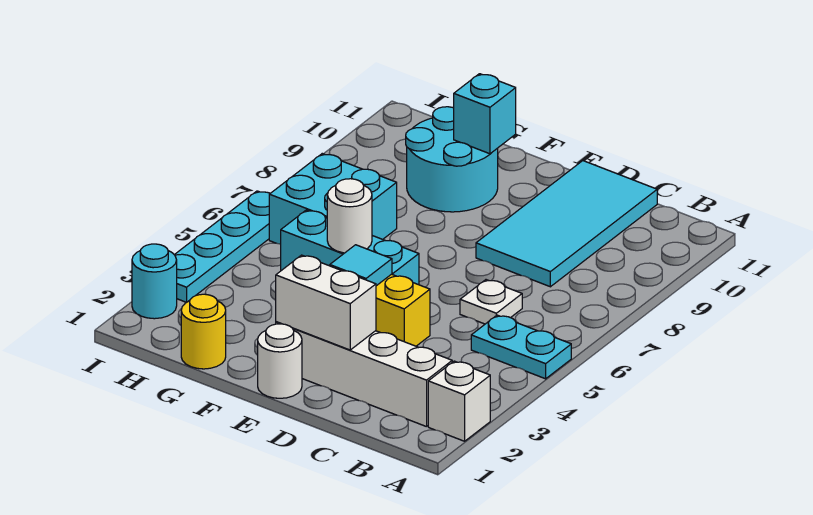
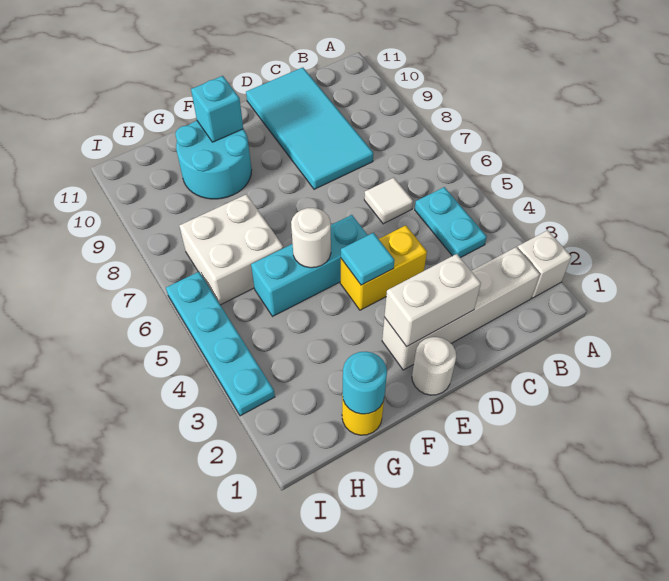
cyan plate A5:B5 level 1 -> cyan plate B4:B5 level 1
white plate C6 level 1 -> white tile C6 level 1
cyan brick G6:H7 level 1 -> white brick G6:H7 level 1
cyan round brick I2 level 1 -> cyan round brick G1 level 2

